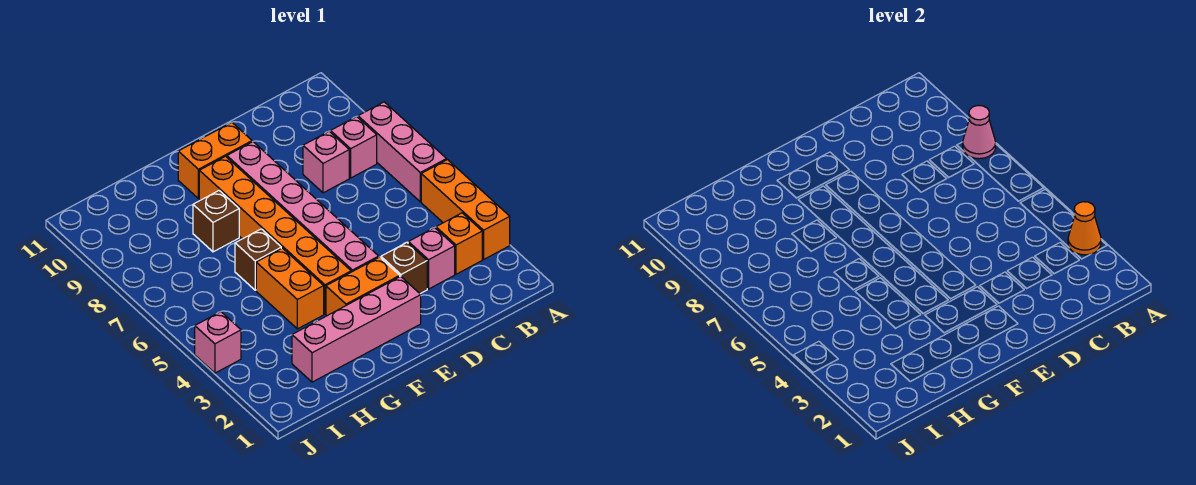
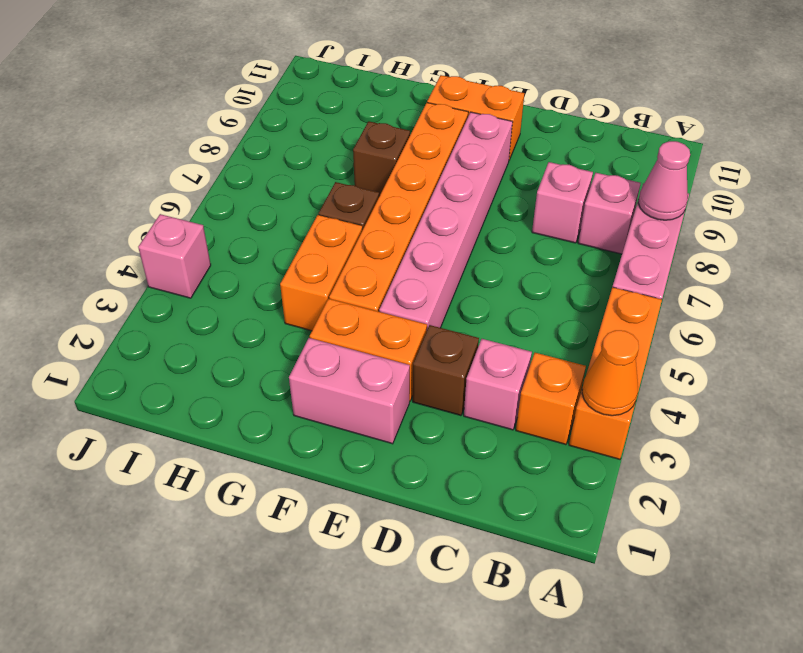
pink brick E2:H2 level 1 -> pink brick E2:F2 level 1

